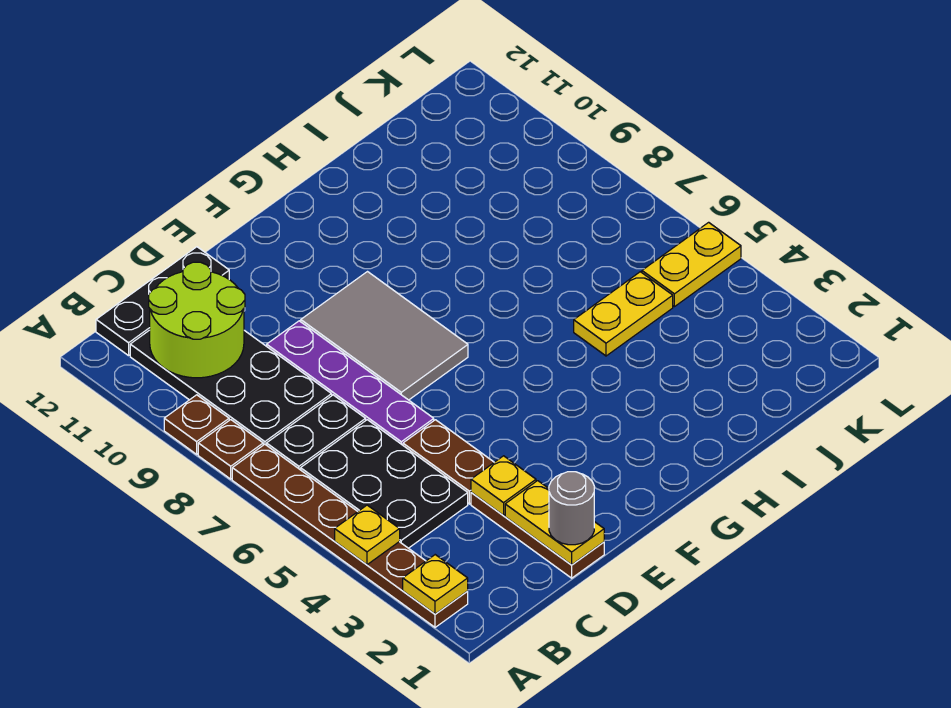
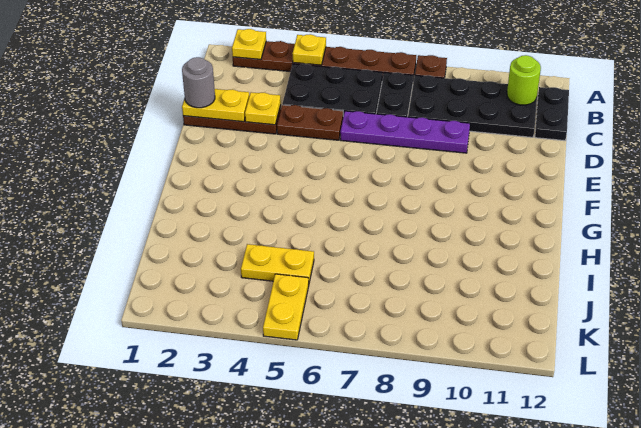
brown plate A9 level 1 -> none
lime round brick B10:C11 level 2 -> lime round brick B11 level 2
black plate B12:D12 level 1 -> black plate B12:C12 level 1
grey tile E7:F9 level 1 -> none
yellow plate I5:J5 level 1 -> yellow plate J4:J5 level 1

